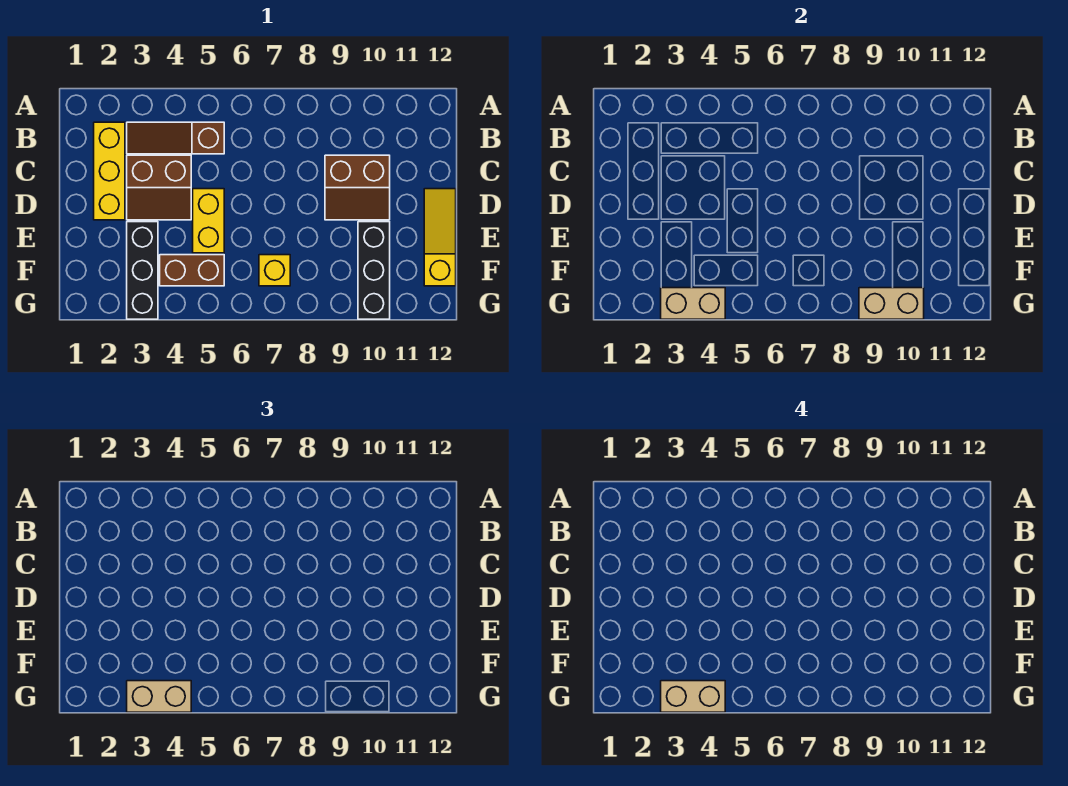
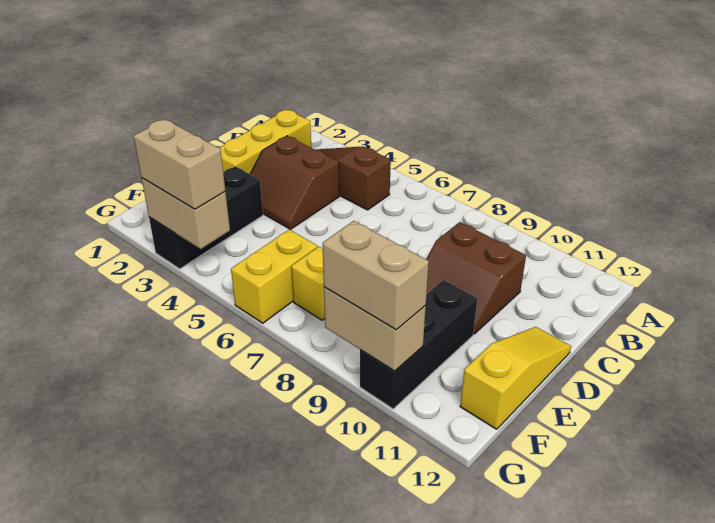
yellow brick D5:E5 level 1 -> yellow brick F6:G6 level 1
brown brick F4:F5 level 1 -> none
tan brick G3:G4 level 4 -> tan brick G9:G10 level 3

